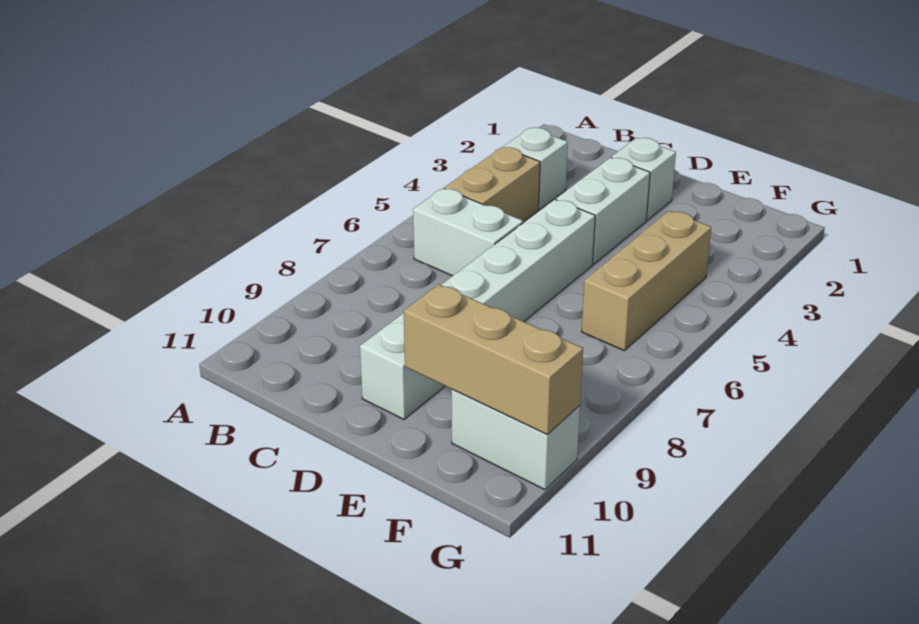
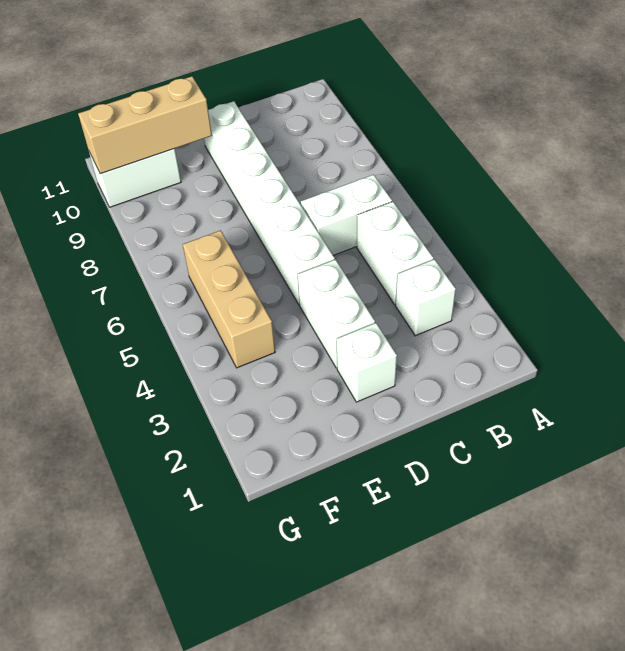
tan brick B4:B5 level 1 -> white brick B4:B5 level 1

